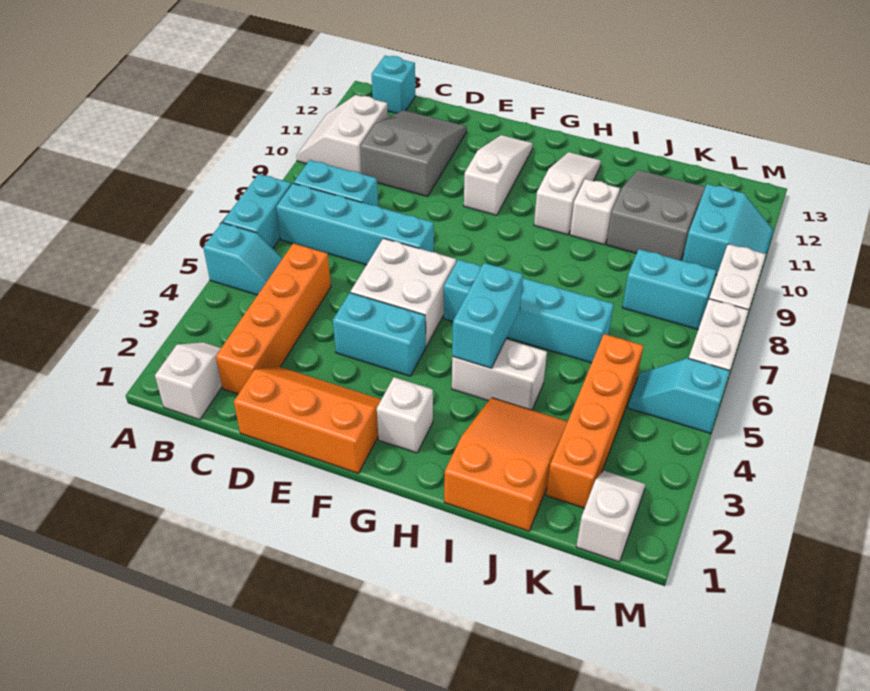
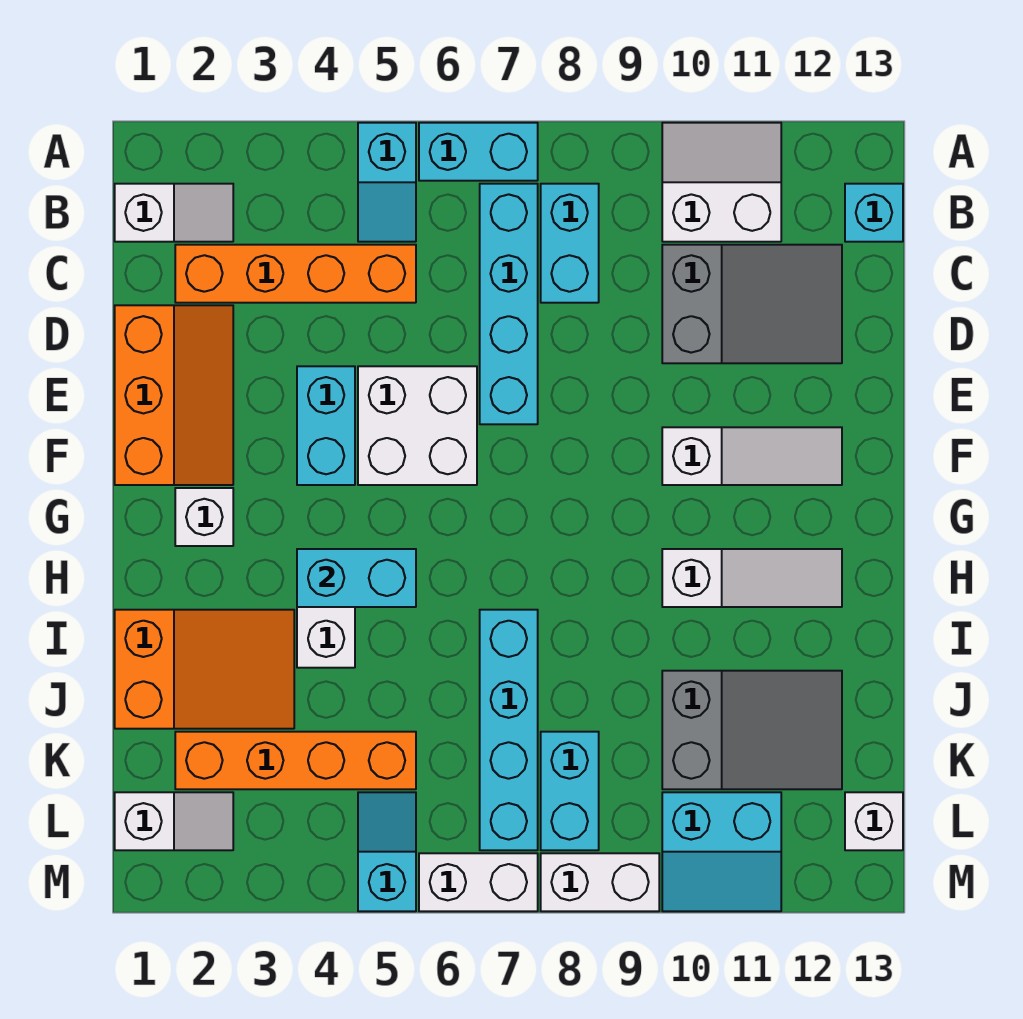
cyan brick G6:J6 level 1 -> cyan brick I7:L7 level 1
white brick I10 level 1 -> white brick L13 level 1

